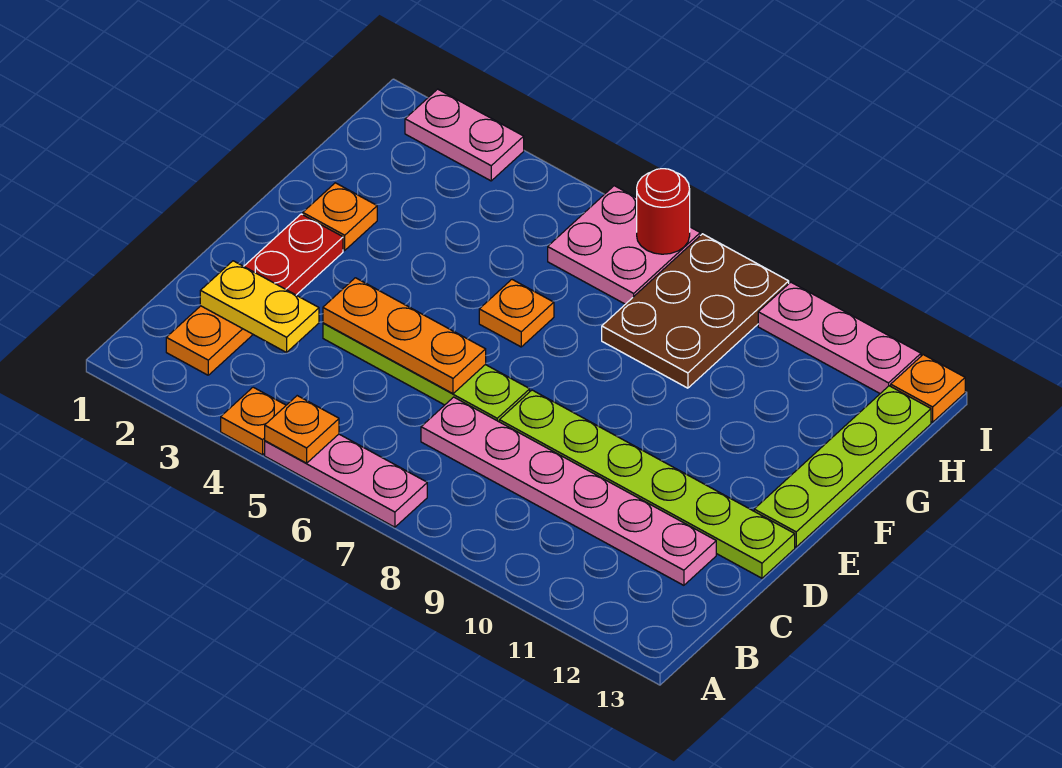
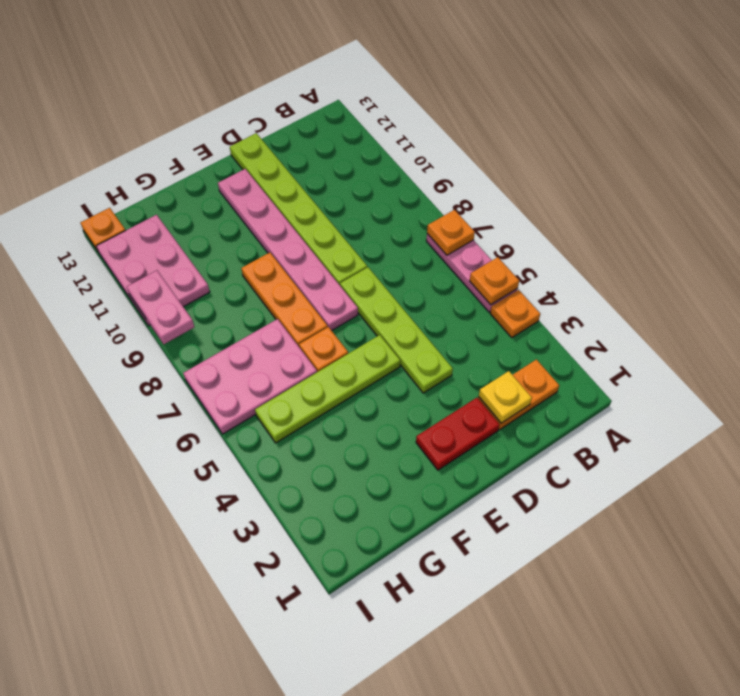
yellow plate C2:C3 level 2 -> yellow plate C2 level 2
pink plate C7:C12 level 1 -> pink plate E7:E12 level 1
orange plate D4:D6 level 2 -> orange plate F7:F9 level 1
lime plate E13:H13 level 1 -> lime plate E5:H5 level 1
orange plate F2 level 1 -> orange plate A7 level 2
brown plate G8:I9 level 1 -> none
pink plate H6:I7 level 1 -> pink plate G6:I7 level 1
pink plate I2:I3 level 1 -> pink plate I9:I10 level 2
red round brick I7 level 2 -> none
pink plate I10:I12 level 1 -> pink plate H10:I12 level 1

